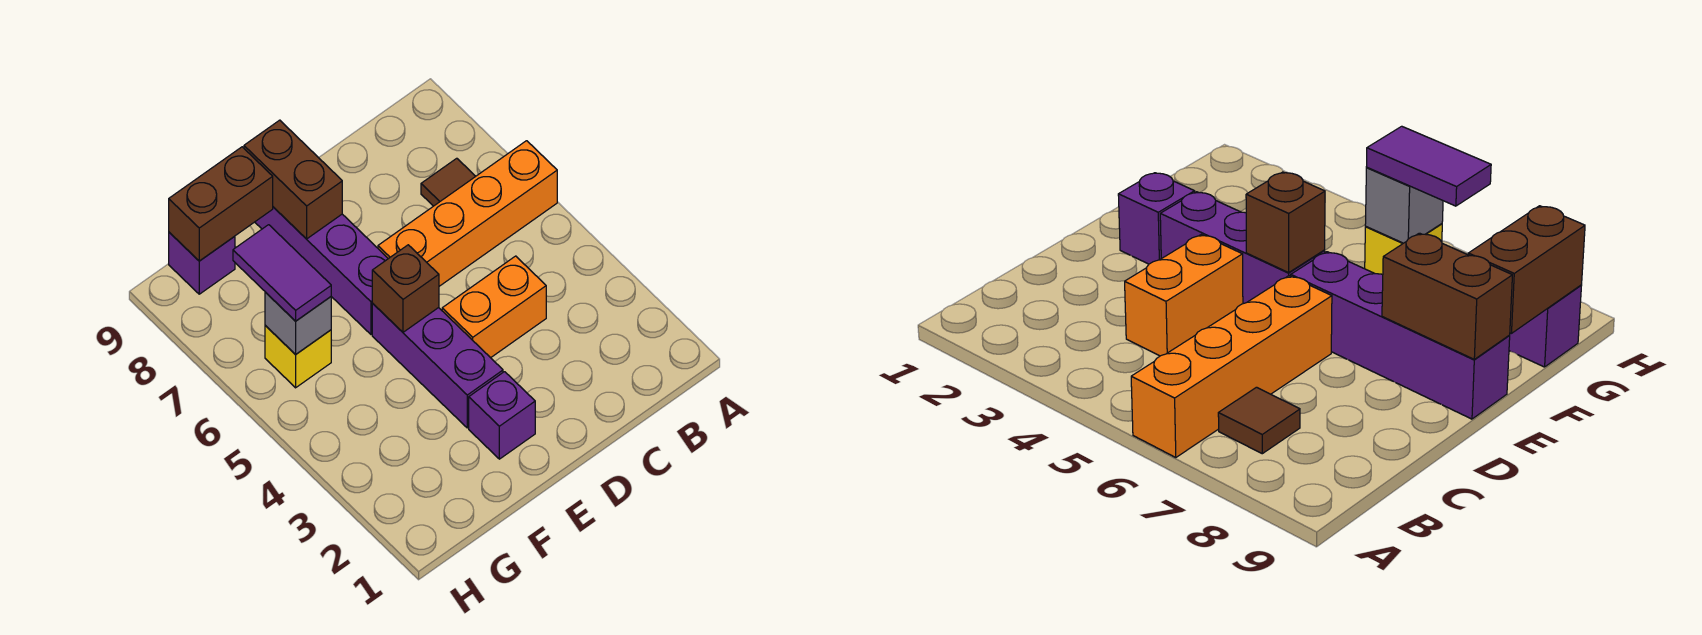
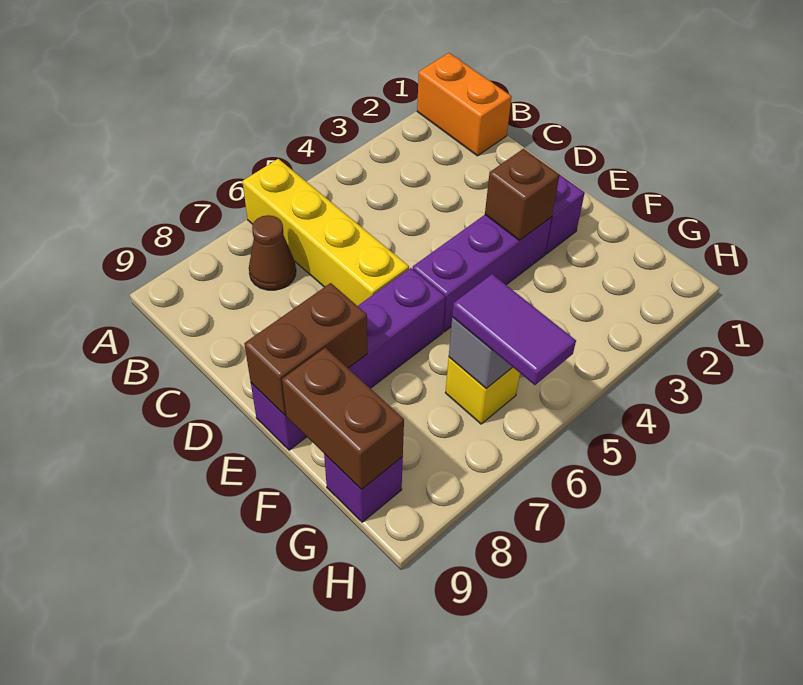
orange brick A6:D6 level 1 -> yellow brick A6:D6 level 1
brown tile B7 level 1 -> brown cone B7 level 1
orange brick C4:D4 level 1 -> orange brick A1:B1 level 1
brown brick E5 level 2 -> brown brick E3 level 2
purple tile G6:G7 level 3 -> purple tile G6:H6 level 3

